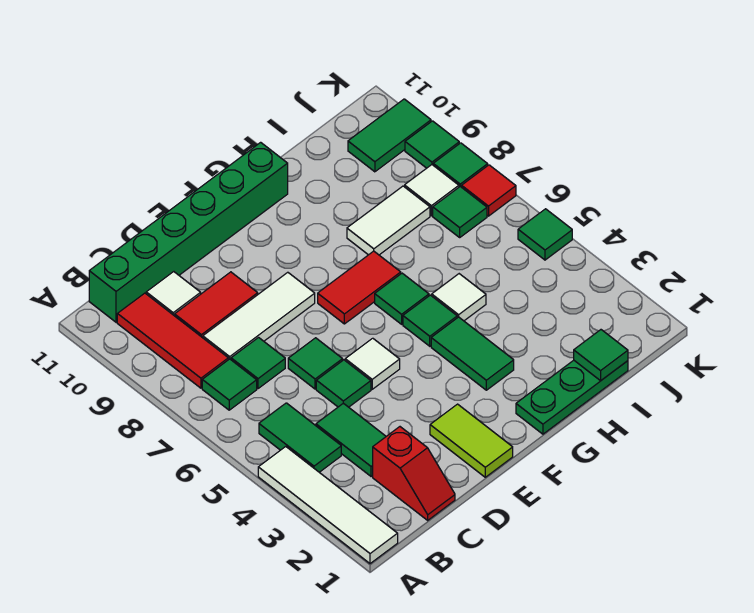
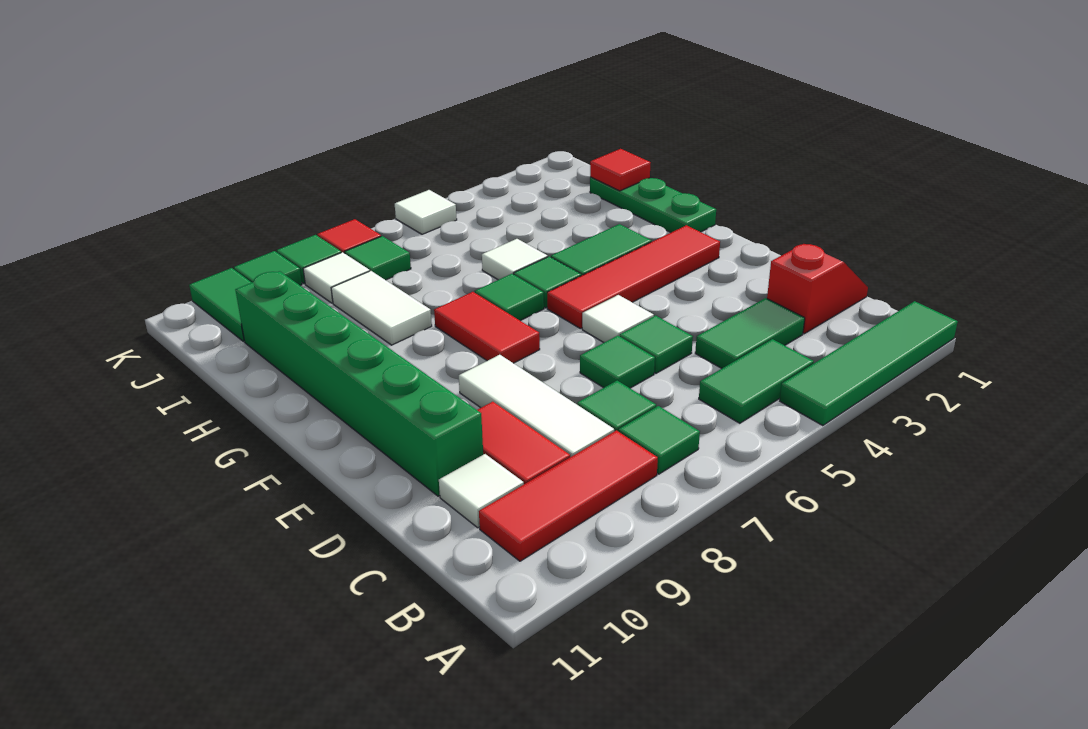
white tile A1:A4 level 1 -> green tile A1:A4 level 1
green brick B11:G11 level 1 -> green brick D10:I10 level 1
lime tile E1:E2 level 1 -> none
none -> red tile F2:F5 level 1
green tile I1 level 2 -> red tile I1 level 2
green tile K5 level 1 -> white tile K5 level 1

